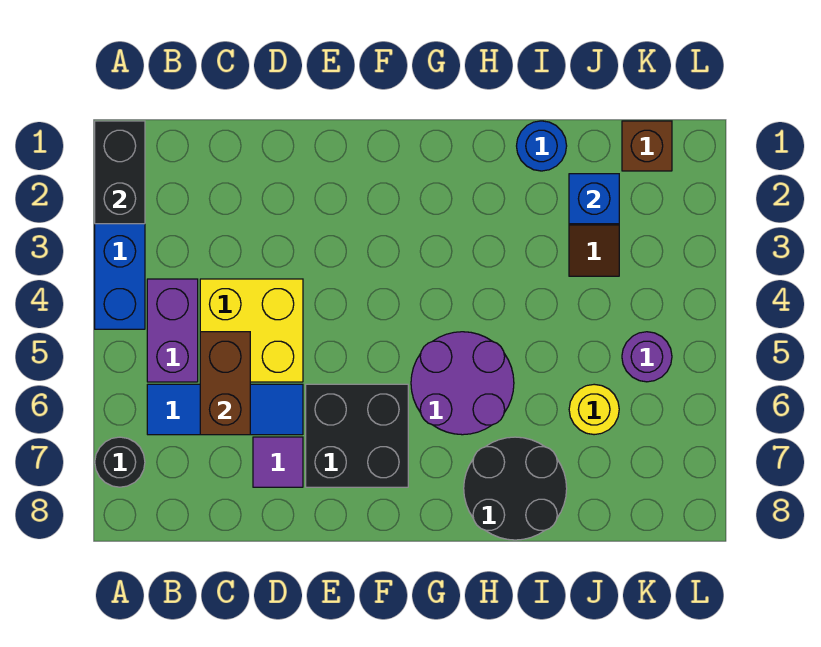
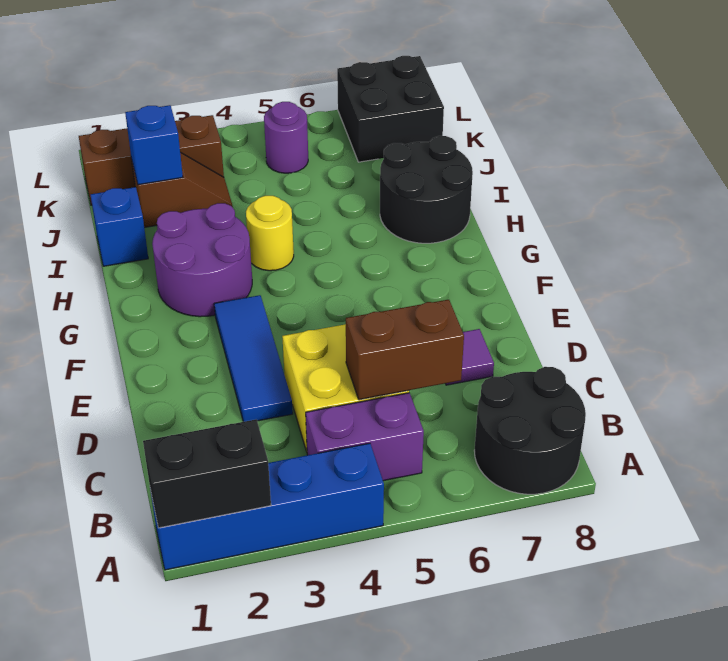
black round brick A7 level 1 -> black round brick A7:B8 level 1
blue tile B6:D6 level 1 -> blue tile D3:F3 level 1
black brick E6:F7 level 1 -> black brick K7:L8 level 1
purple round brick G5:H6 level 1 -> purple round brick G2:H3 level 1
blue round brick I1 level 1 -> blue brick I1 level 1
yellow round brick J6 level 1 -> yellow round brick H4 level 1
brown brick K1 level 1 -> brown brick K1:K3 level 1

